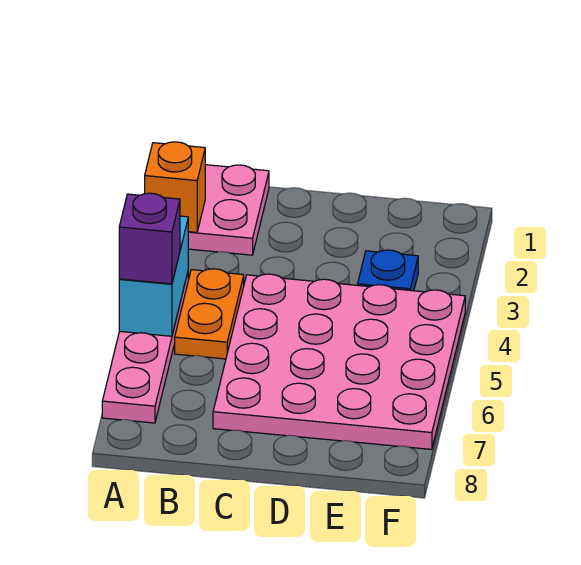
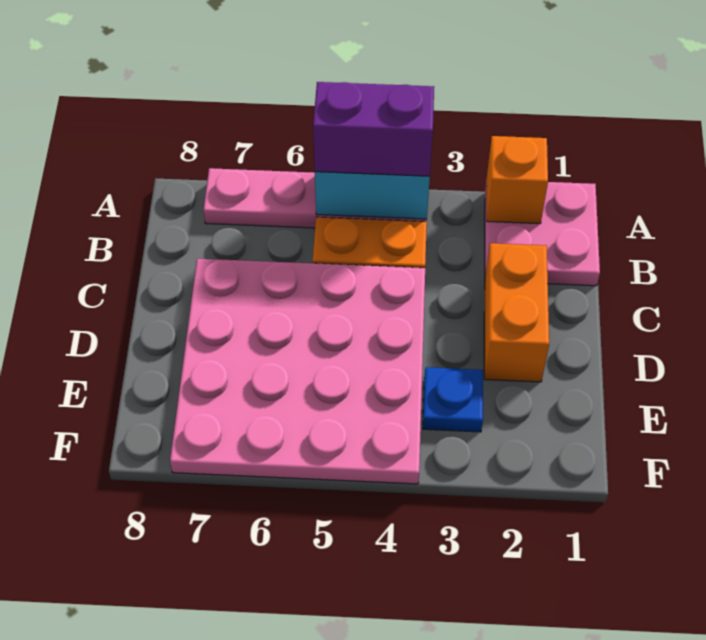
purple brick A5 level 3 -> purple brick A4:A5 level 3
none -> orange brick C2:D2 level 1

